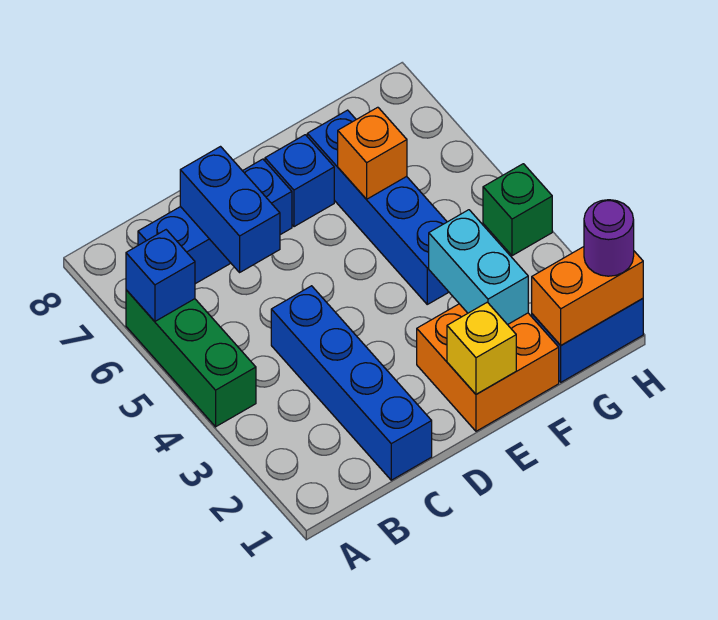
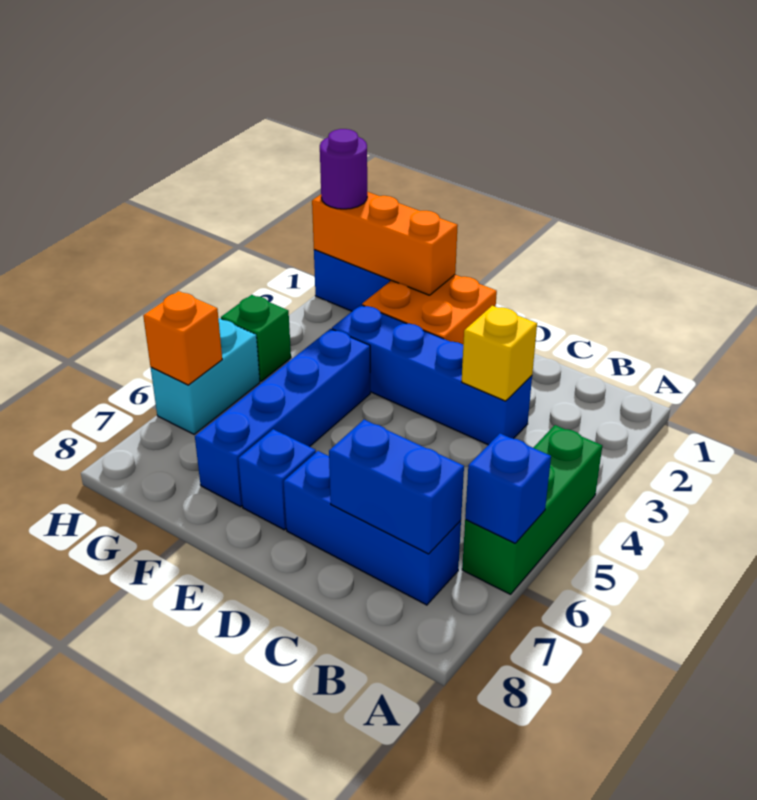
blue brick C1:C4 level 1 -> blue brick C3:F3 level 1
blue brick C6:C7 level 2 -> blue brick B7:C7 level 2
yellow brick E1 level 2 -> yellow brick C3 level 2
cyan brick F2:F3 level 2 -> cyan brick H5:H6 level 1
orange brick F6 level 2 -> orange brick H6 level 2
orange brick G1:H1 level 2 -> orange brick F1:H1 level 2

